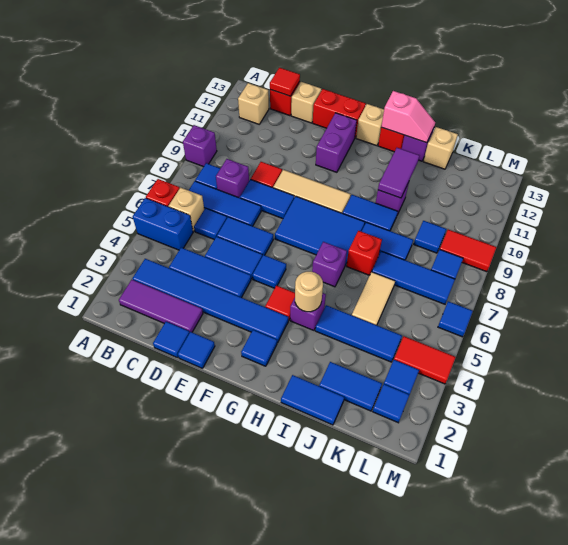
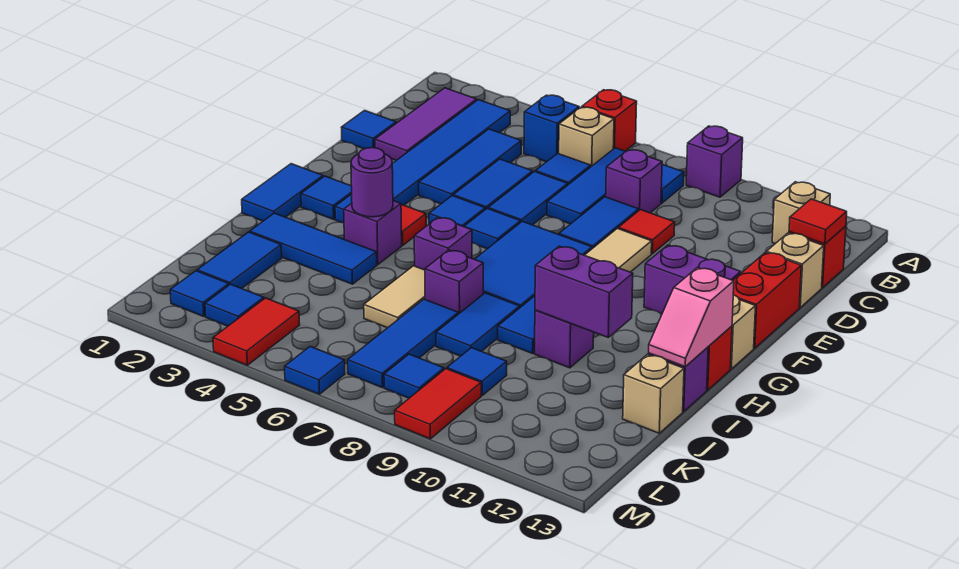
blue brick A5:B5 level 1 -> blue brick B5 level 1
blue tile E1 level 1 -> blue tile F6 level 1
tan round brick H4 level 2 -> purple round brick H4 level 2
blue tile I1:J1 level 1 -> blue tile G1:H1 level 1
blue tile I4:K4 level 1 -> blue tile I2:I4 level 1
red brick I7 level 1 -> purple brick I7 level 1
purple tile I10:I11 level 2 -> purple brick I10:I11 level 2
tan tile J5:J6 level 1 -> tan tile I6:J6 level 1

